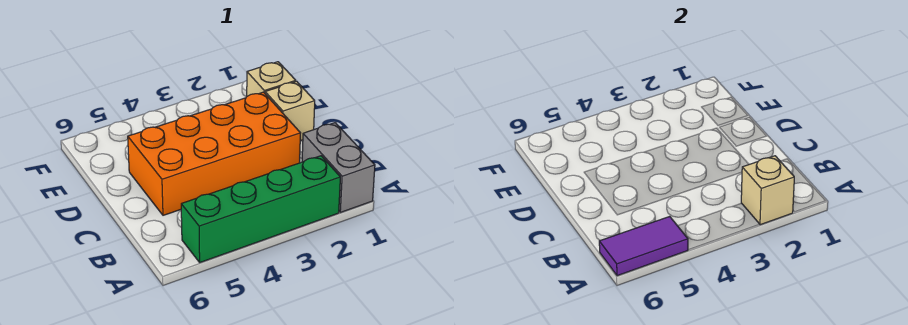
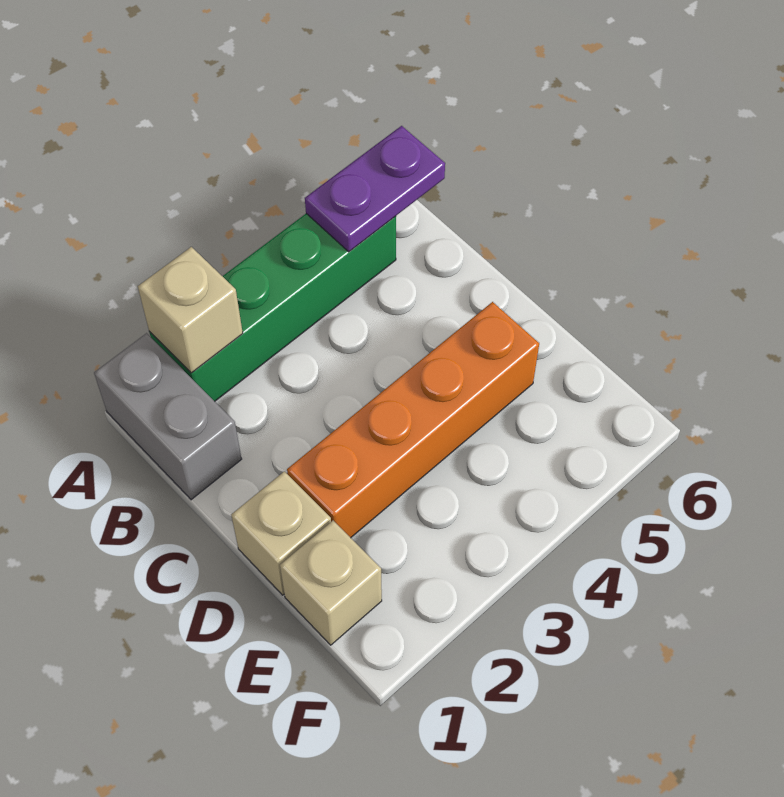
purple tile A5:A6 level 2 -> purple plate A5:A6 level 2
orange brick C2:D5 level 1 -> orange brick D2:D5 level 1

